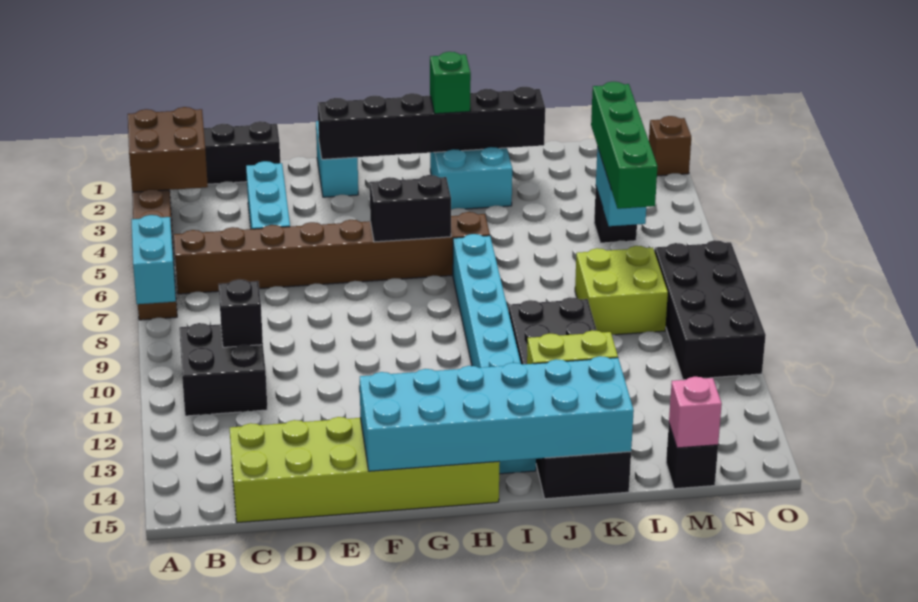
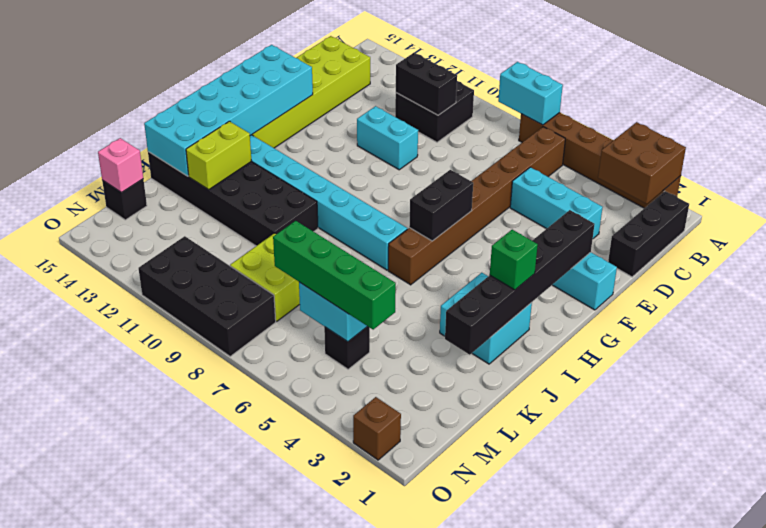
black brick C10 level 2 -> black brick C10:C11 level 2
none -> cyan brick E10:E11 level 1

